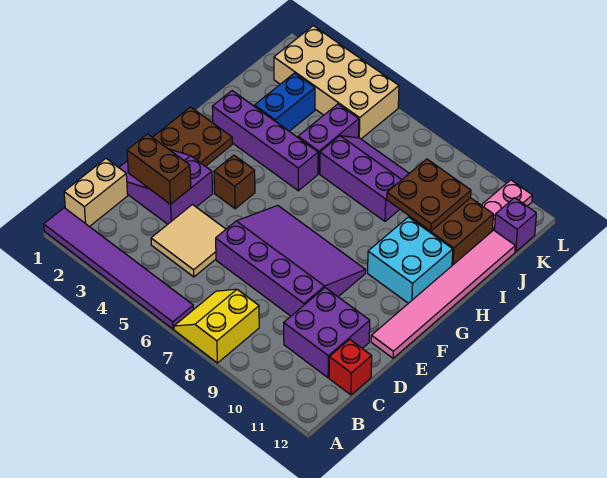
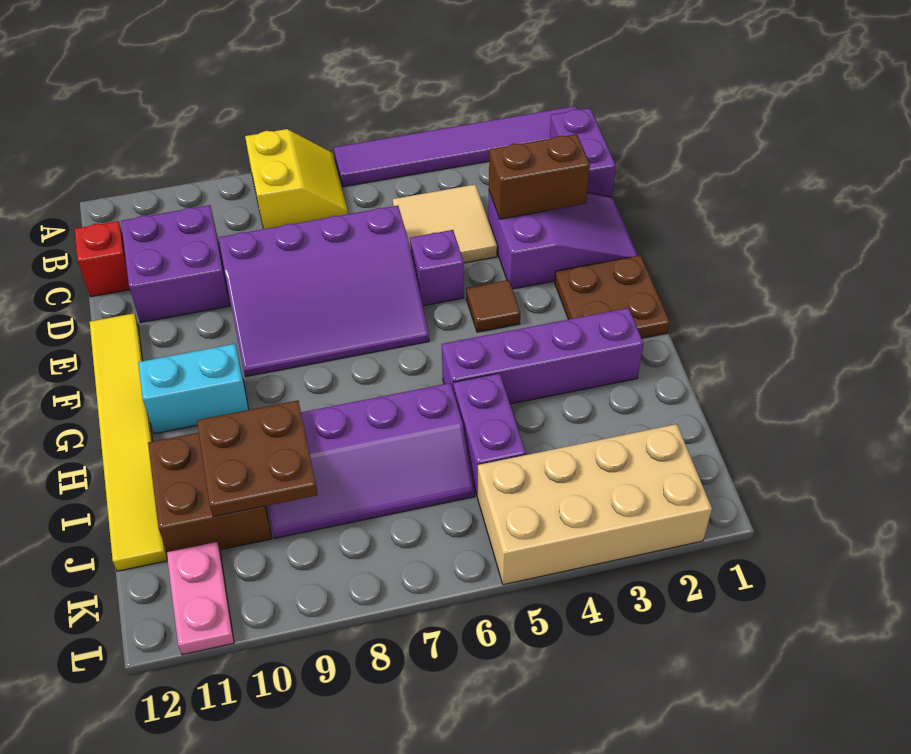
tan brick B1:C1 level 1 -> purple brick B1:C1 level 1
pink tile E12:J12 level 1 -> yellow tile E12:J12 level 1
brown brick F4 level 1 -> brown tile F4 level 1
cyan brick G10:H11 level 1 -> cyan brick G10:G11 level 1
blue brick I3:J3 level 1 -> none
purple slope I6:J8 level 1 top I -> purple slope I6:J9 level 1 top I
purple brick K12 level 1 -> purple brick E5 level 1

